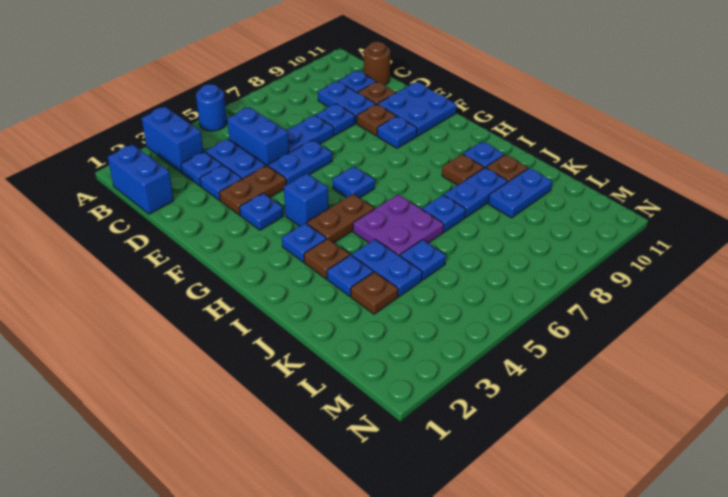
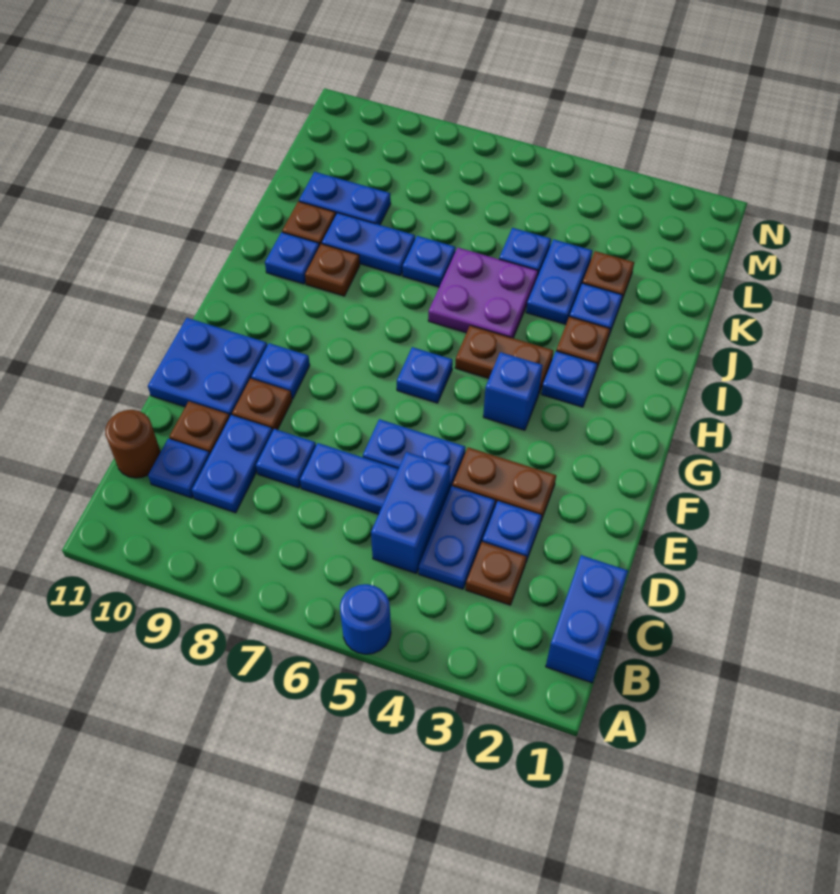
blue brick A3:B3 level 1 -> none
blue plate C3 level 1 -> brown plate C3 level 1
blue plate F3 level 1 -> none

